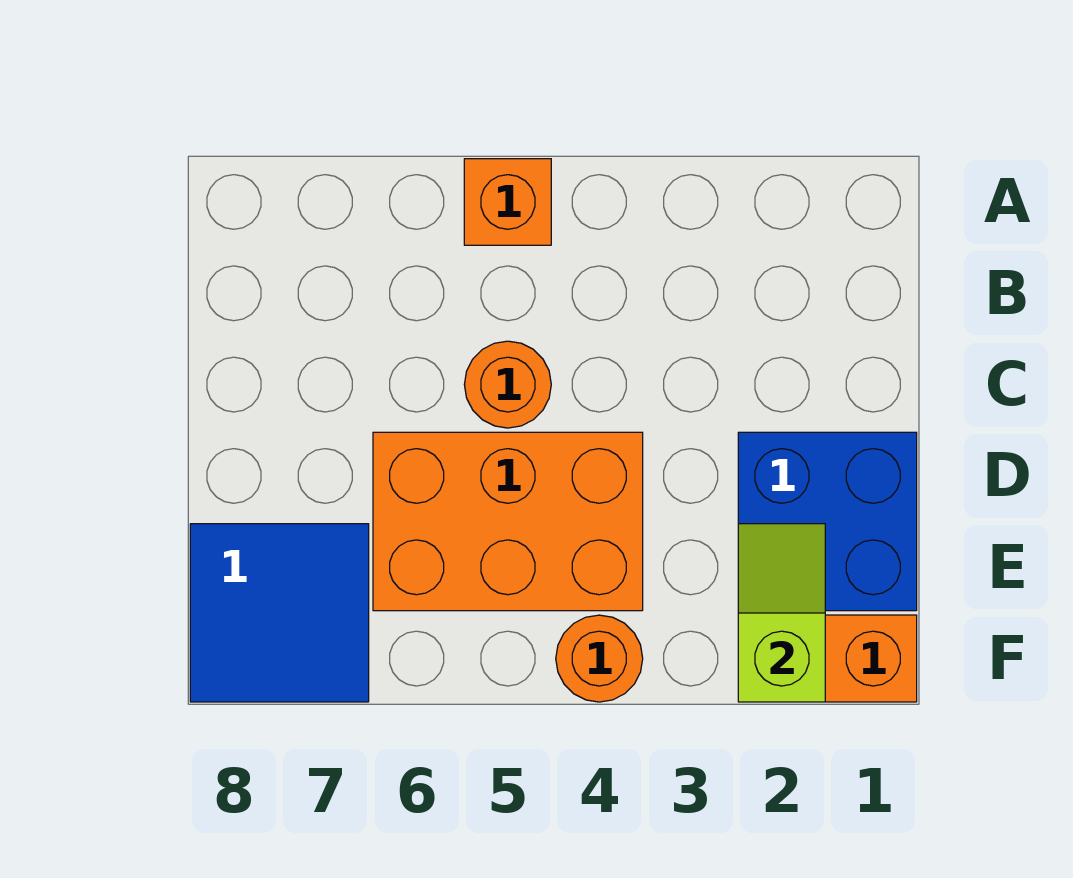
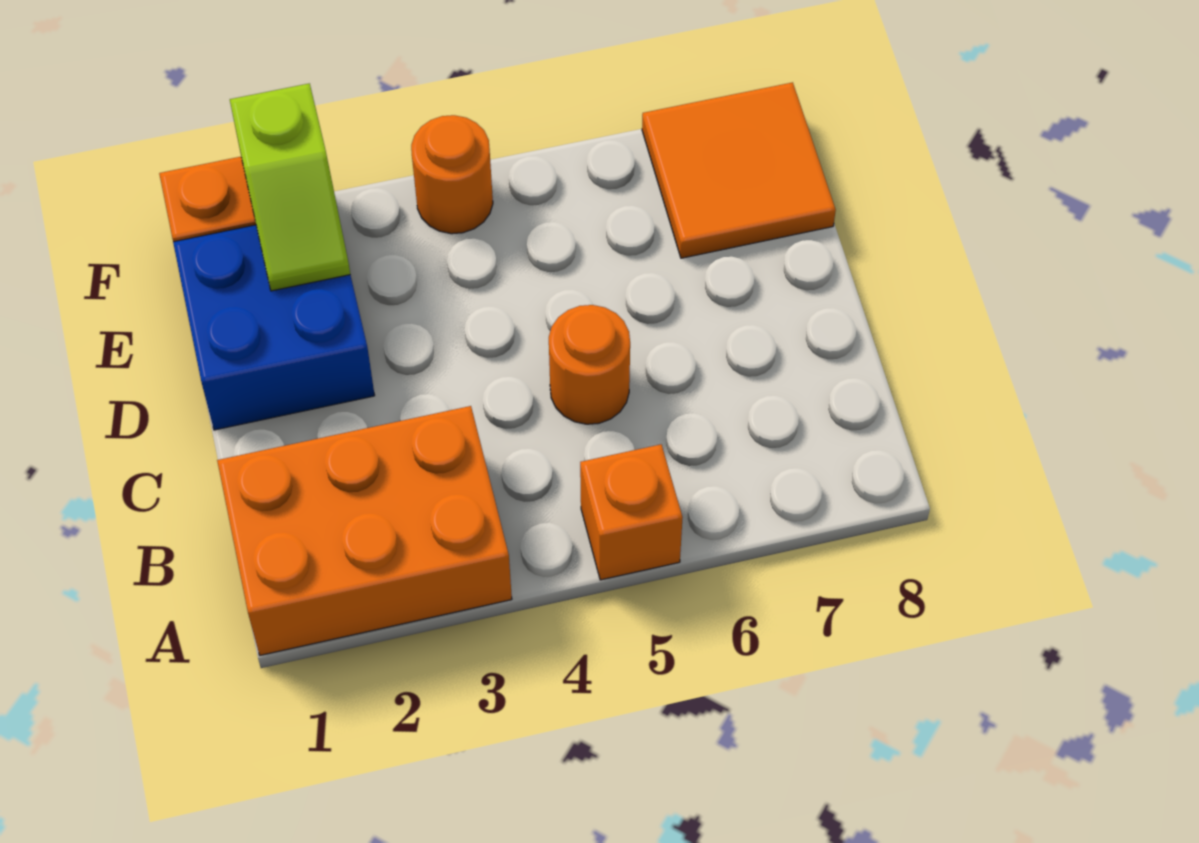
orange brick D4:E6 level 1 -> orange brick A1:B3 level 1
blue tile E7:F8 level 1 -> orange tile E7:F8 level 1

